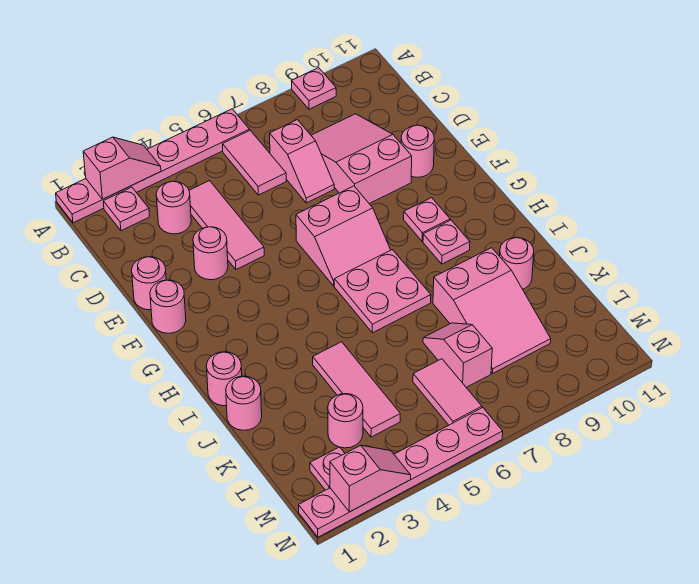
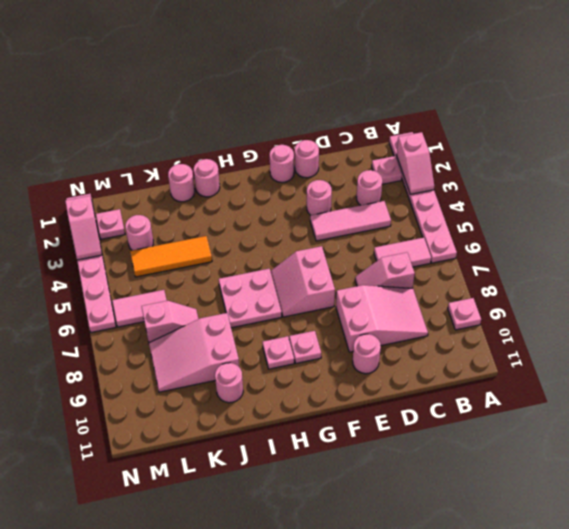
pink tile J4:L4 level 1 -> orange tile J4:L4 level 1

